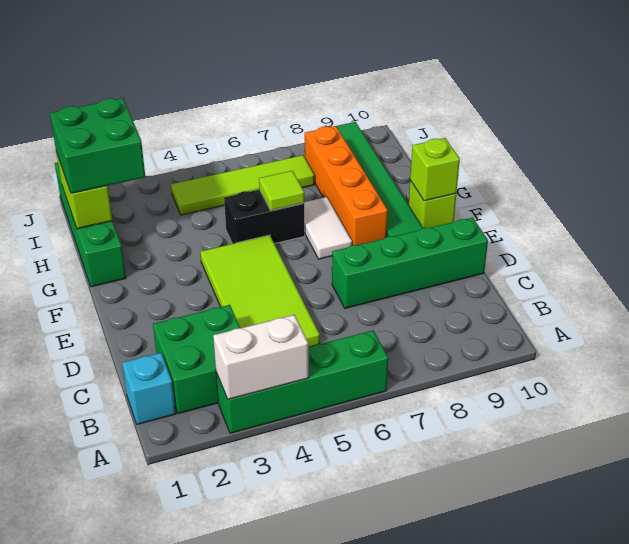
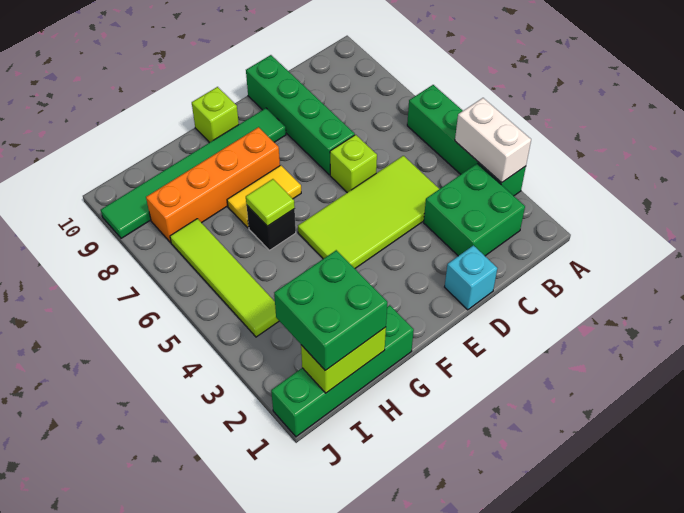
cyan brick B1 level 1 -> cyan brick D1 level 1
white tile F7:G7 level 1 -> yellow tile F7:G7 level 1
lime brick F10 level 2 -> lime brick D6 level 1
black brick G5:G6 level 1 -> black brick G6 level 1

